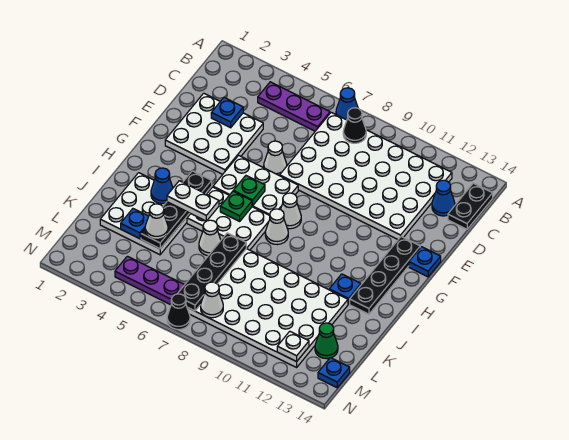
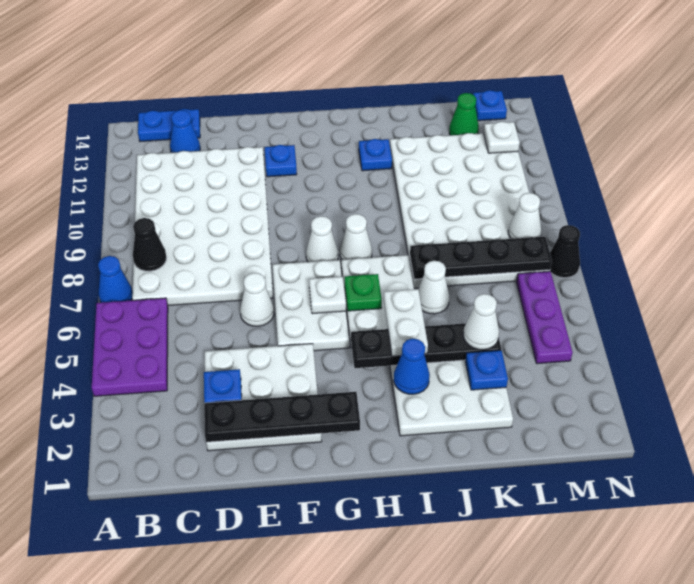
purple plate B4:B6 level 1 -> purple plate A4:B6 level 1
black plate B14:C14 level 1 -> blue plate B14:C14 level 1
black plate F13:I13 level 1 -> black plate D2:G2 level 2
blue plate F14 level 1 -> blue plate F12 level 1
green plate G6 level 2 -> white plate G6 level 2

